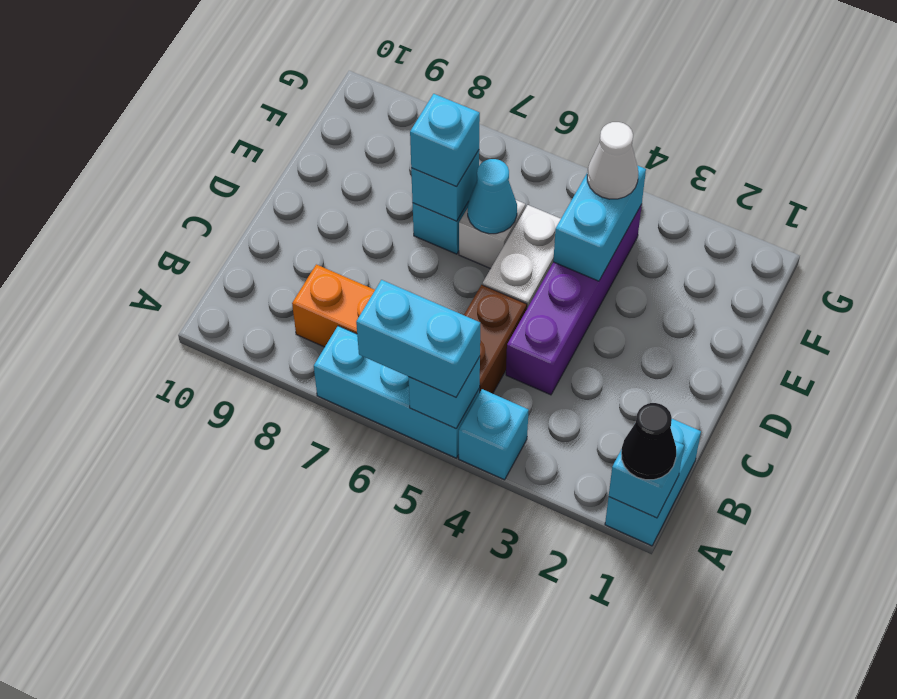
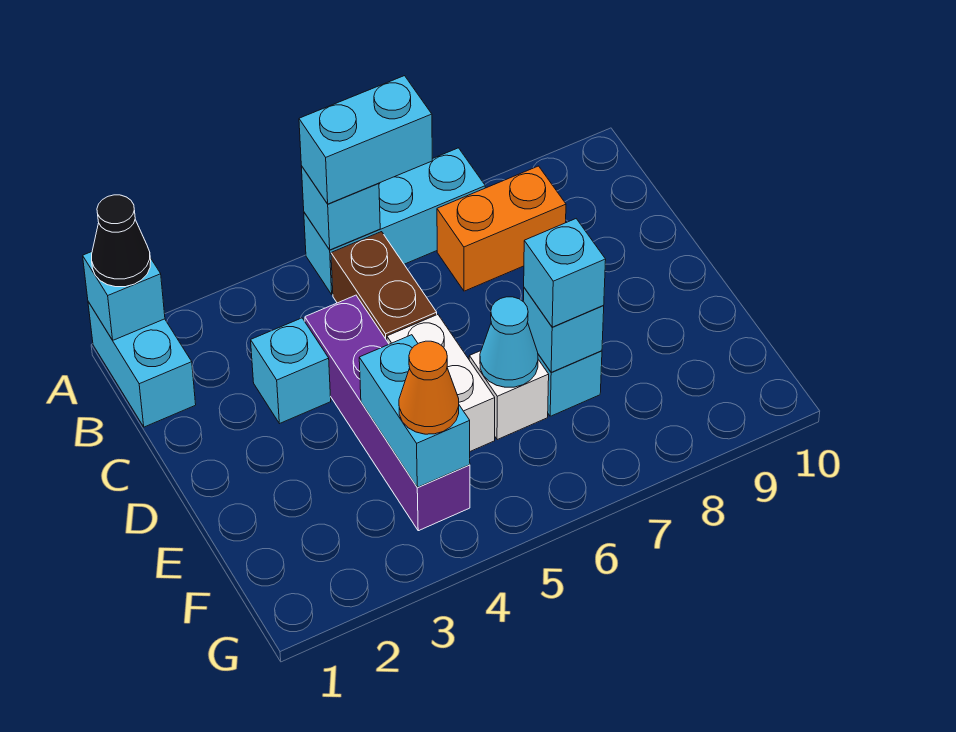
cyan brick A4 level 1 -> cyan brick C3 level 1
white cone F4 level 3 -> orange cone F4 level 3

